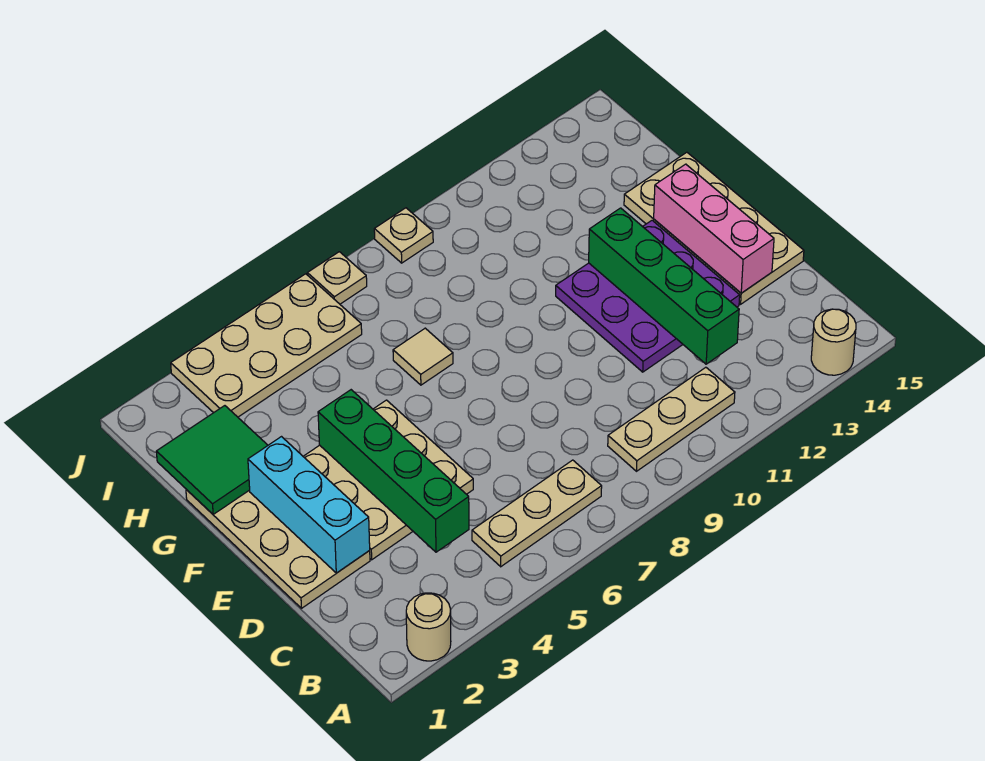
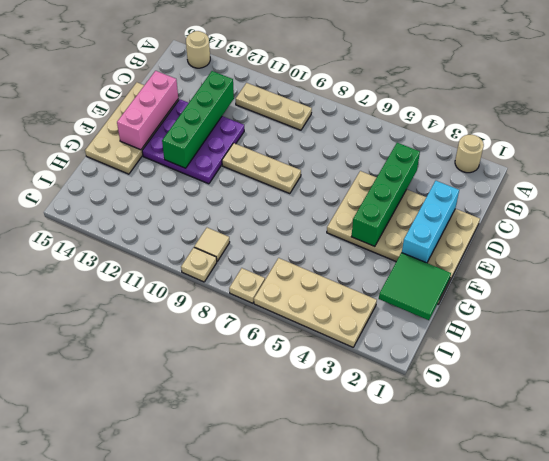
tan plate B5:B7 level 1 -> tan plate E8:E10 level 1
tan tile G7 level 1 -> tan tile I9 level 1

